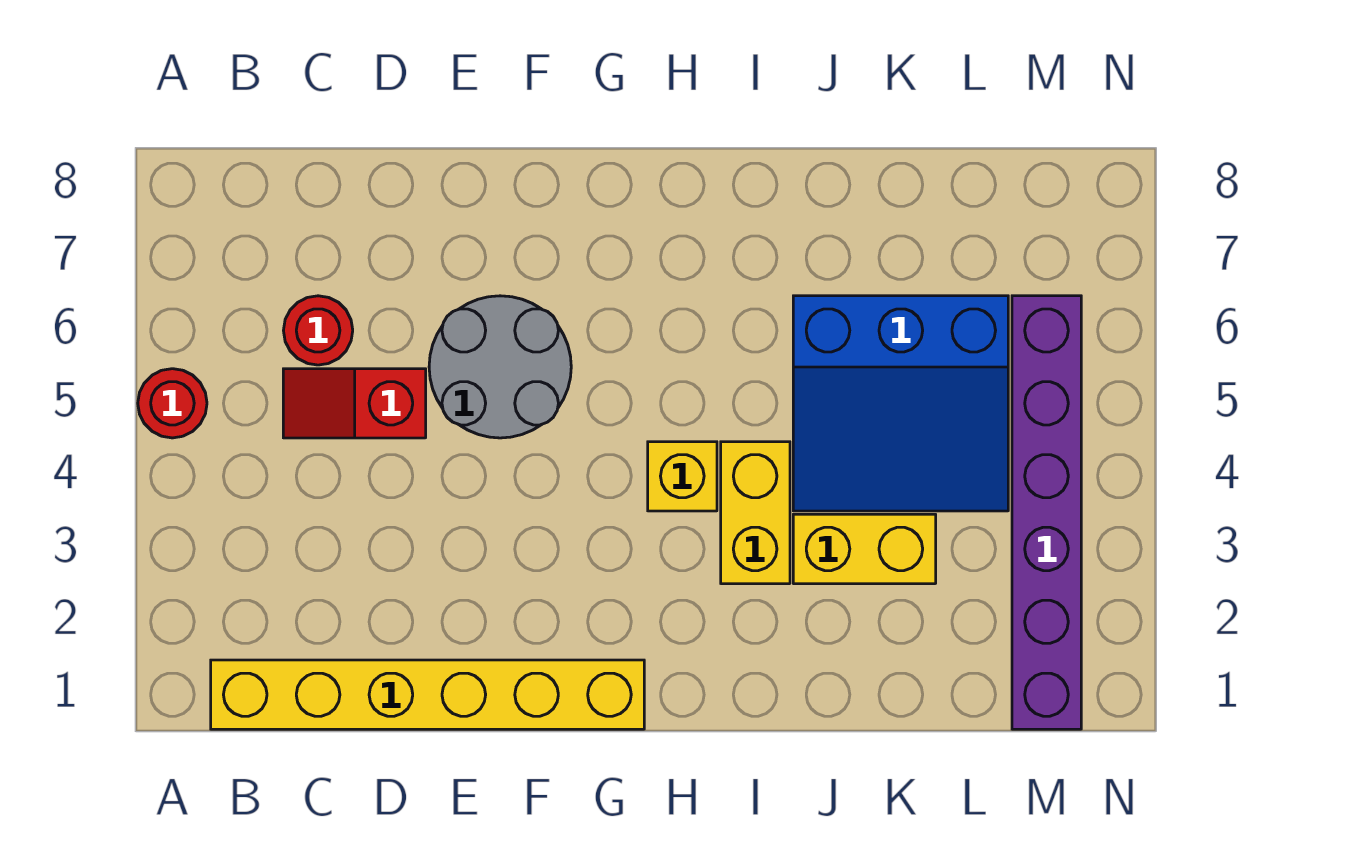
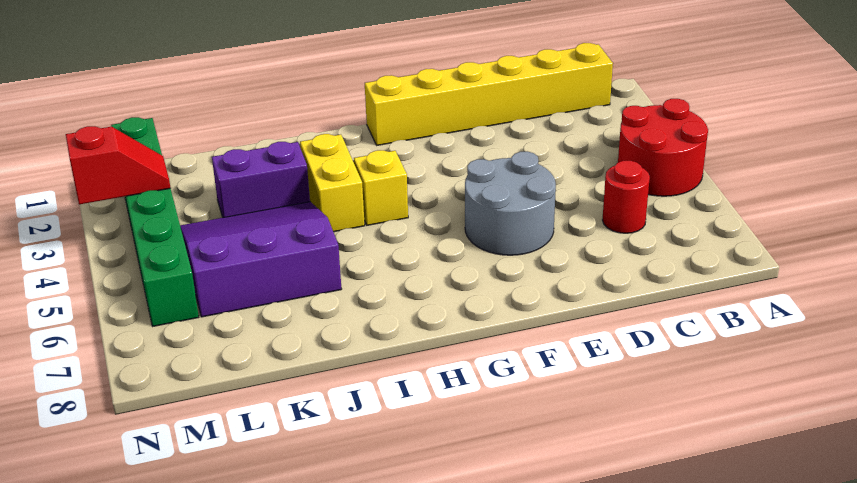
red round brick A5 level 1 -> red round brick A4:B5 level 1
red slope C5:D5 level 1 top D -> red slope M3:N3 level 2 top N
yellow brick J3:K3 level 1 -> purple brick J3:K3 level 1
blue slope J4:L6 level 1 top 6 -> purple slope J4:L6 level 1 top 6
purple brick M1:M6 level 1 -> green brick M1:M6 level 1

